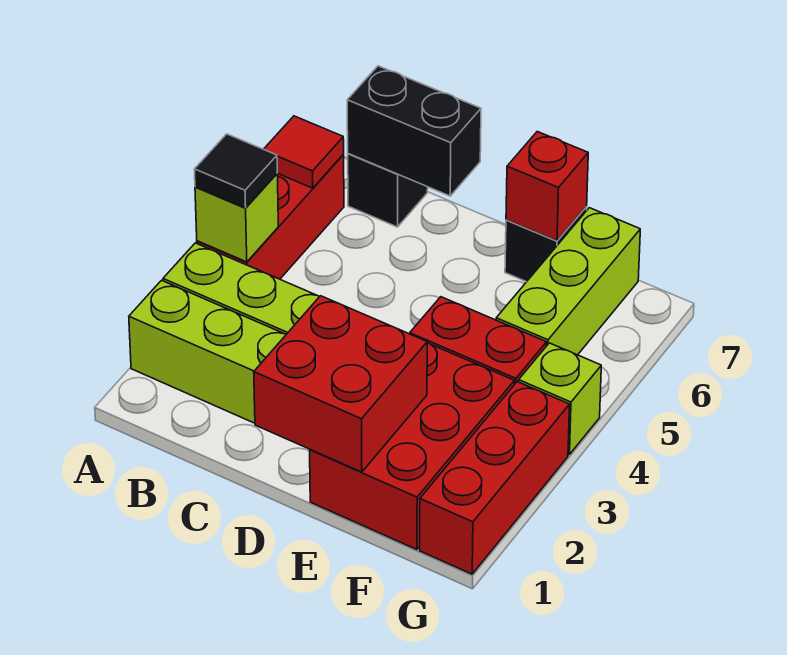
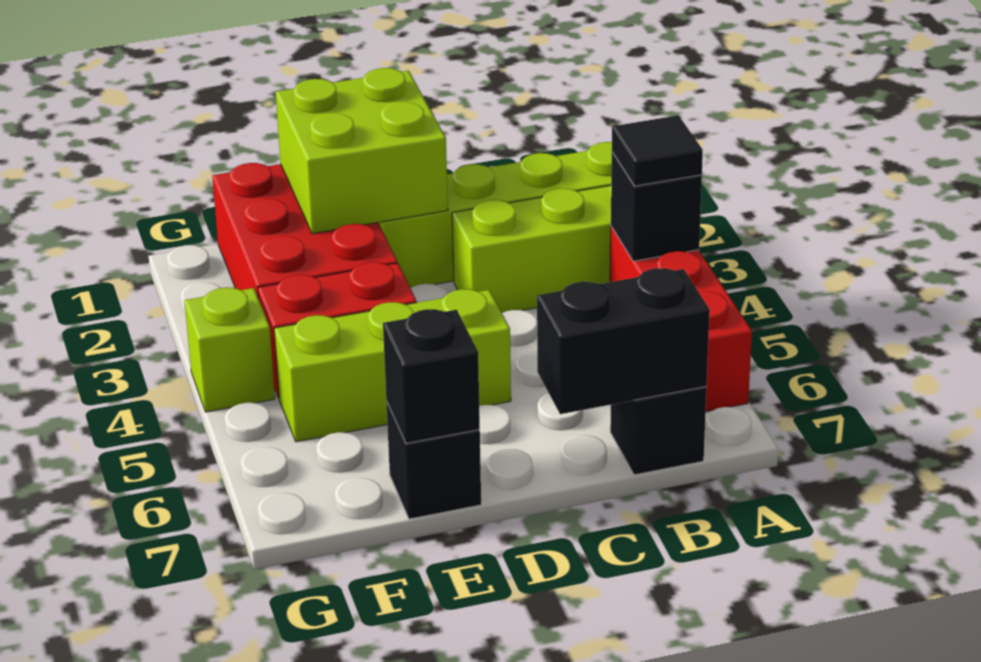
lime brick A4 level 2 -> black brick A4 level 2
red tile A6 level 2 -> none
red brick D1:E2 level 2 -> lime brick D1:E2 level 2
red brick E7 level 2 -> black brick E7 level 2
lime brick F5:F7 level 1 -> lime brick D5:F5 level 1
red brick G1:G3 level 1 -> none

